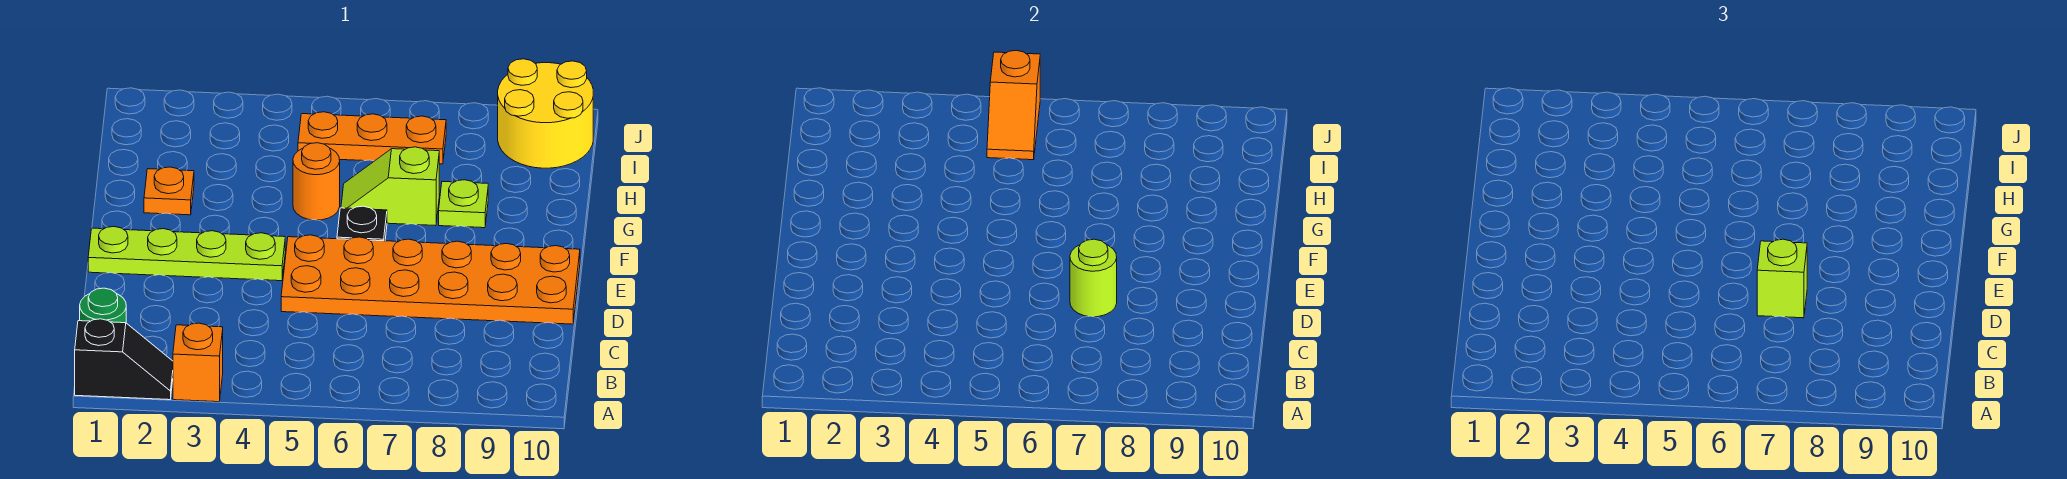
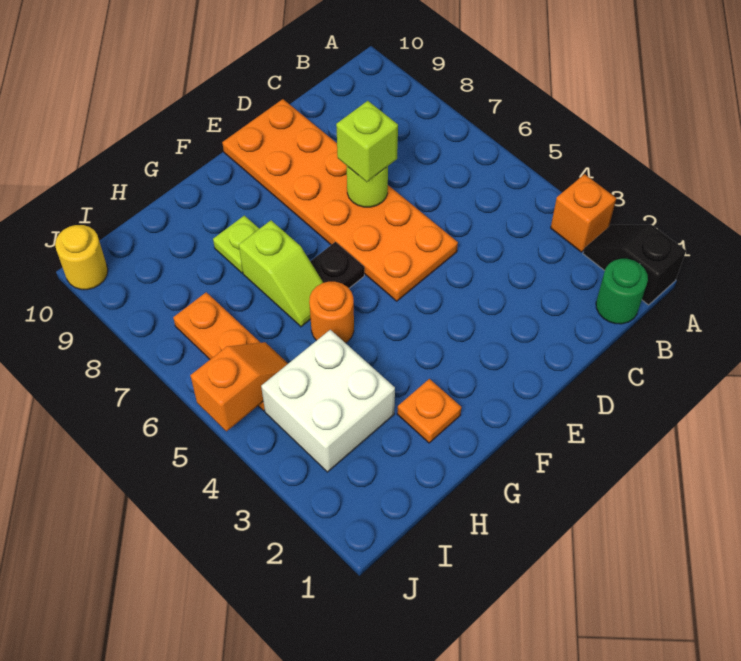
lime plate E1:E4 level 1 -> none
none -> white brick H3:I4 level 1
yellow round brick I9:J10 level 1 -> yellow round brick J10 level 1

